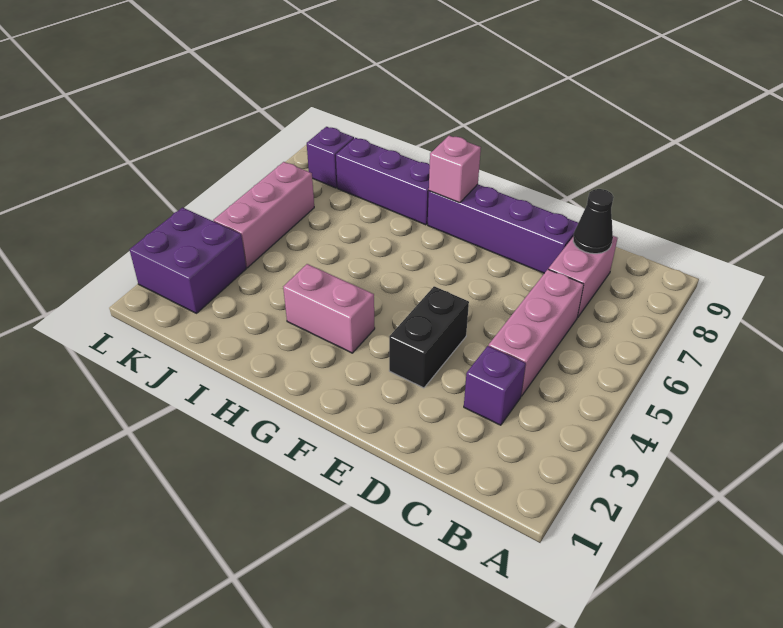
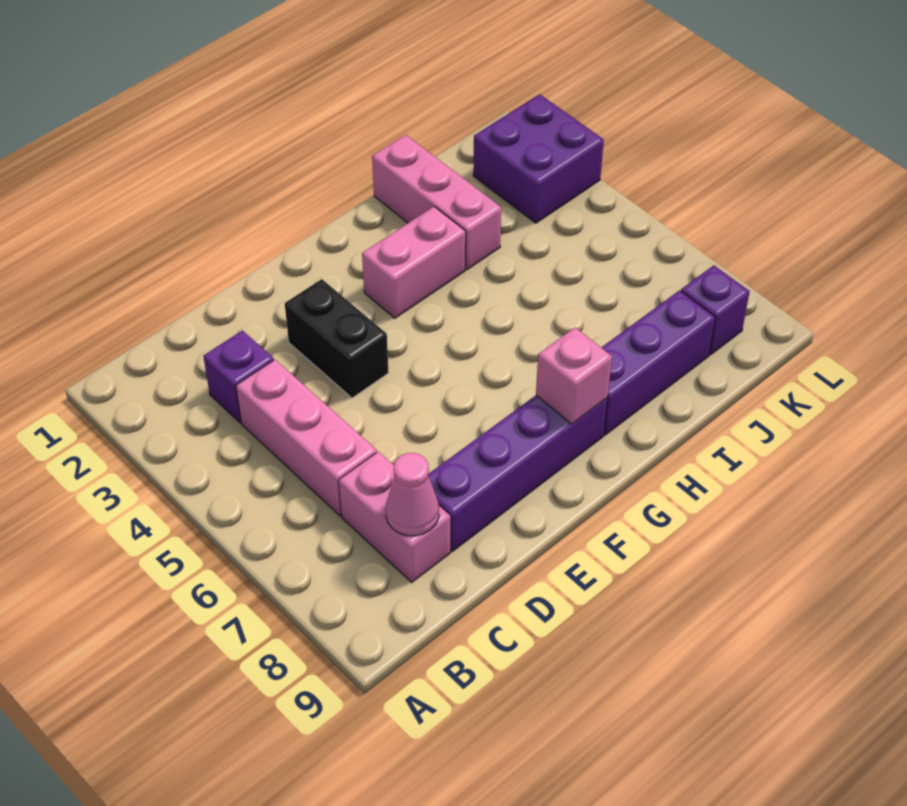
black cone C8 level 2 -> pink cone C8 level 2
pink brick K4:K6 level 1 -> pink brick I1:I3 level 1

